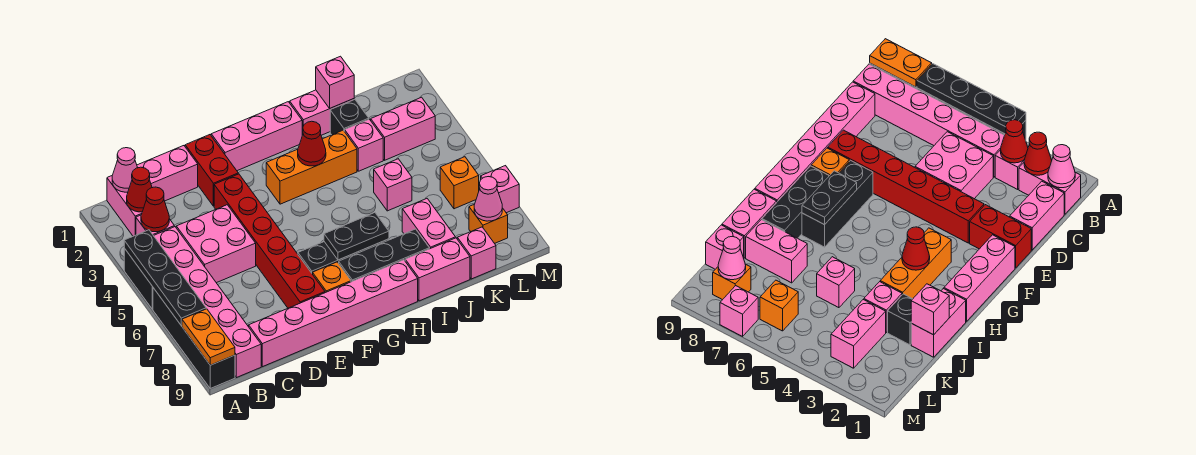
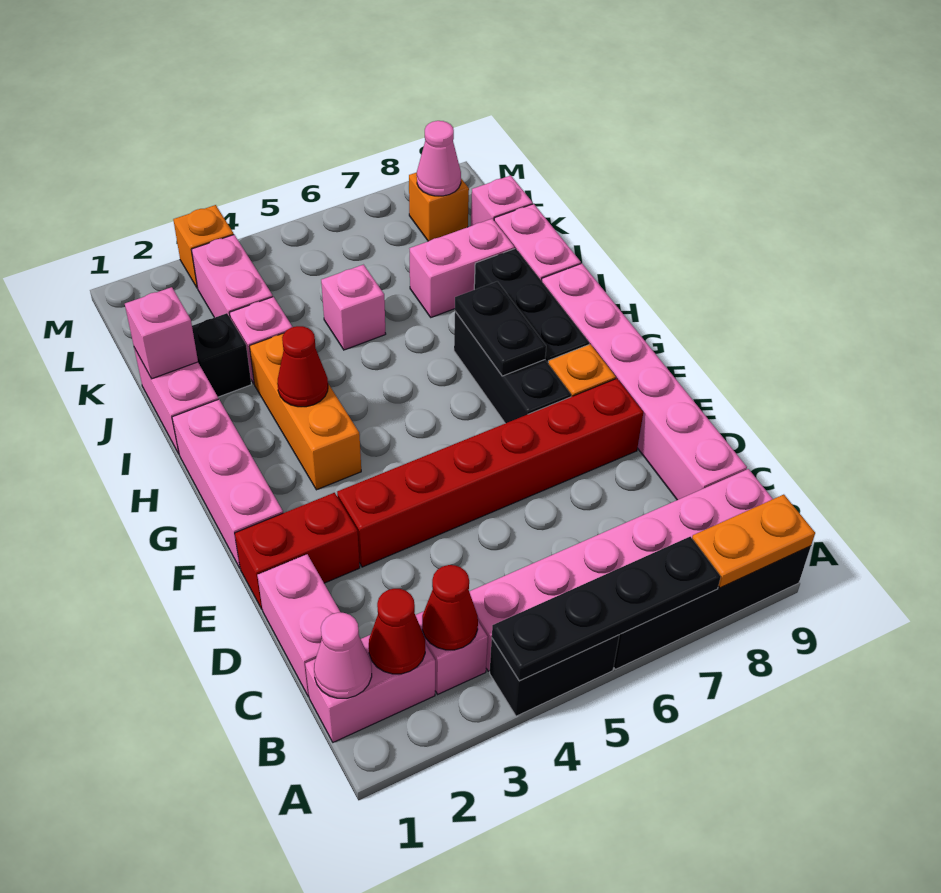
pink brick C4:D5 level 1 -> none
orange brick L6 level 1 -> orange brick M3 level 1
pink brick M7 level 1 -> none

